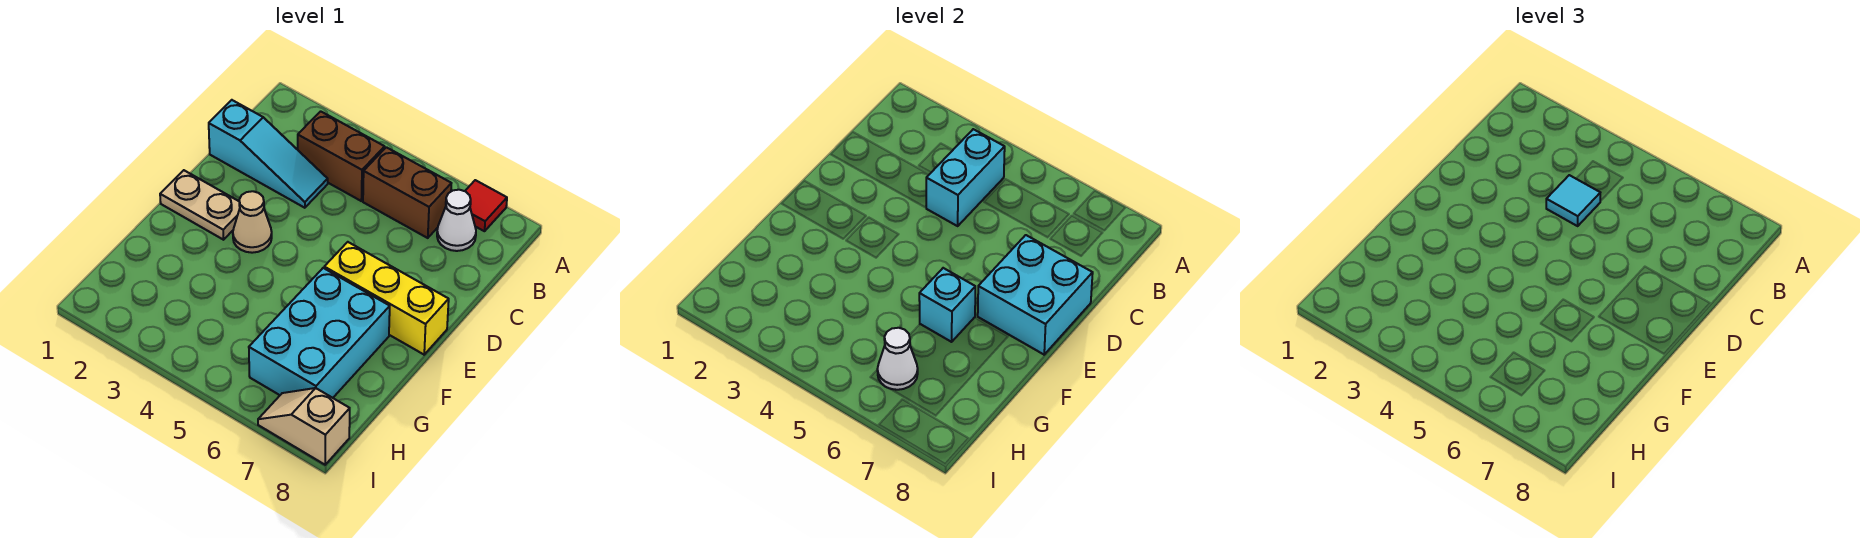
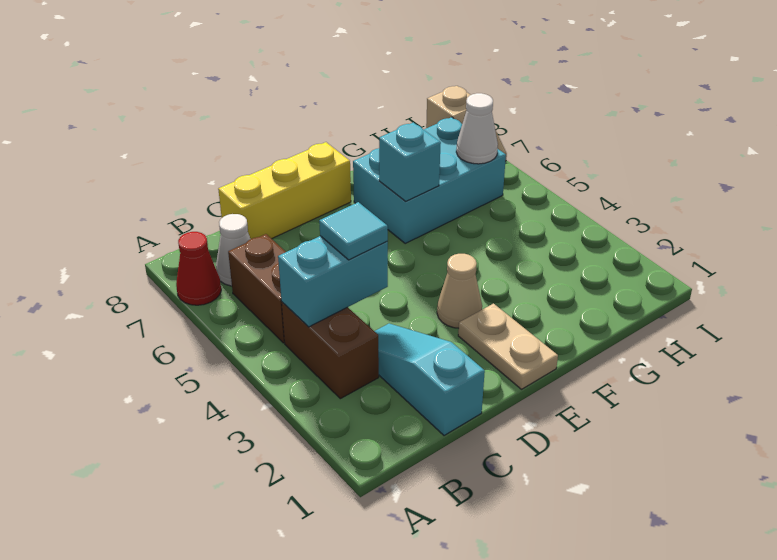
red tile A7 level 1 -> red cone A7 level 1
cyan brick D7:E8 level 2 -> none
yellow brick E6:E8 level 1 -> yellow brick C8:E8 level 1

